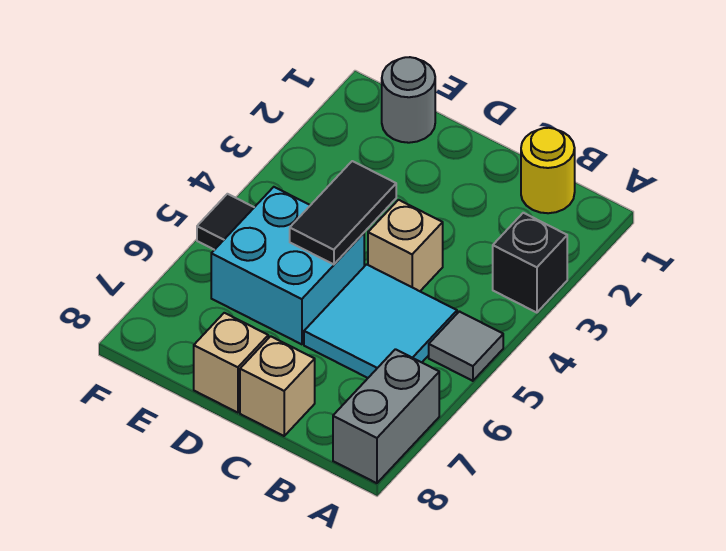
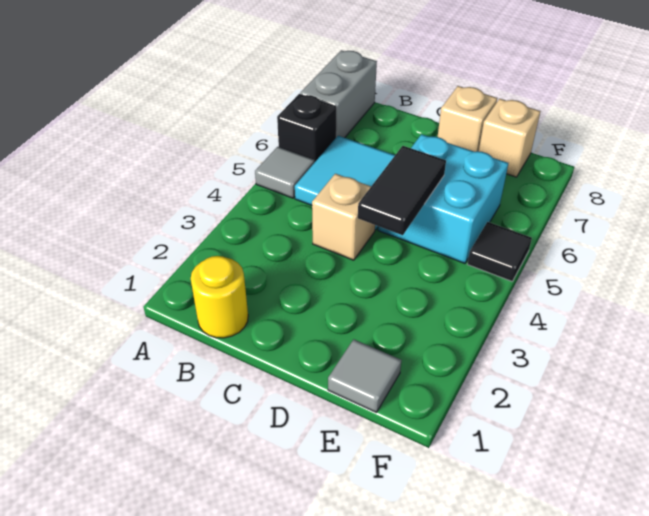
black brick A3 level 1 -> black brick A6 level 1
tan brick C8 level 1 -> tan brick E8 level 1
grey round brick E1 level 1 -> grey tile E1 level 1

